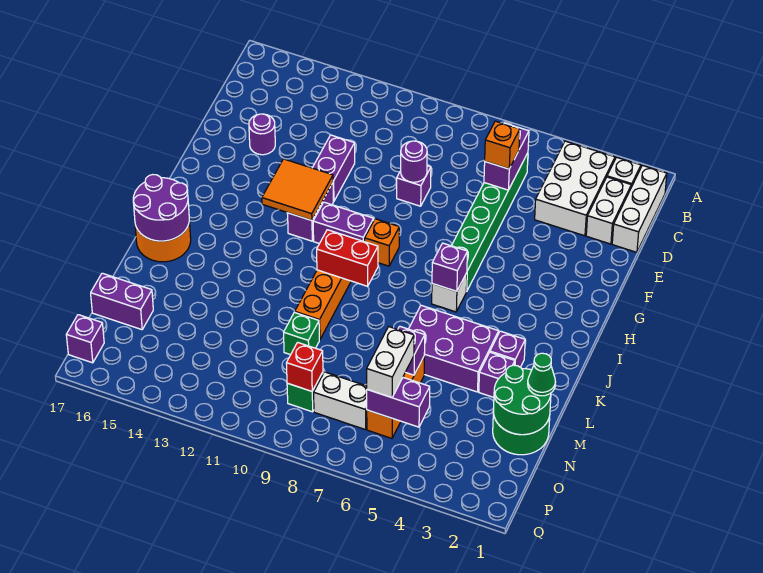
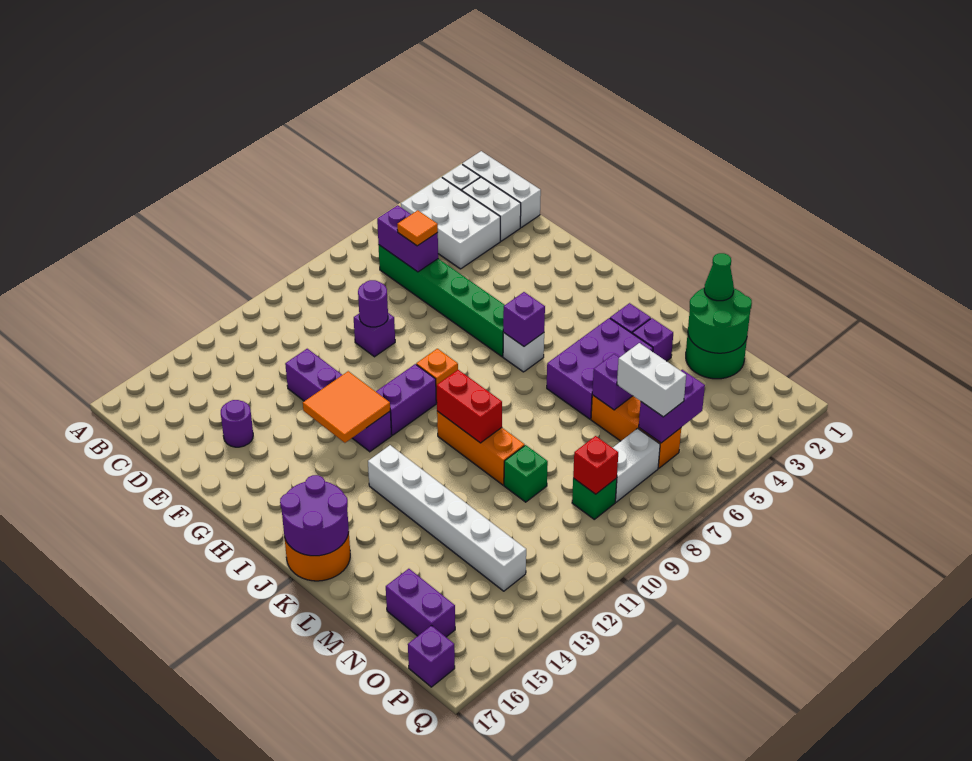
orange brick D6 level 3 -> orange tile D6 level 3
red brick J9:J10 level 2 -> red brick J10:K10 level 2
none -> white brick J13:O13 level 1
purple brick N16:N17 level 1 -> purple brick N16:O16 level 1

